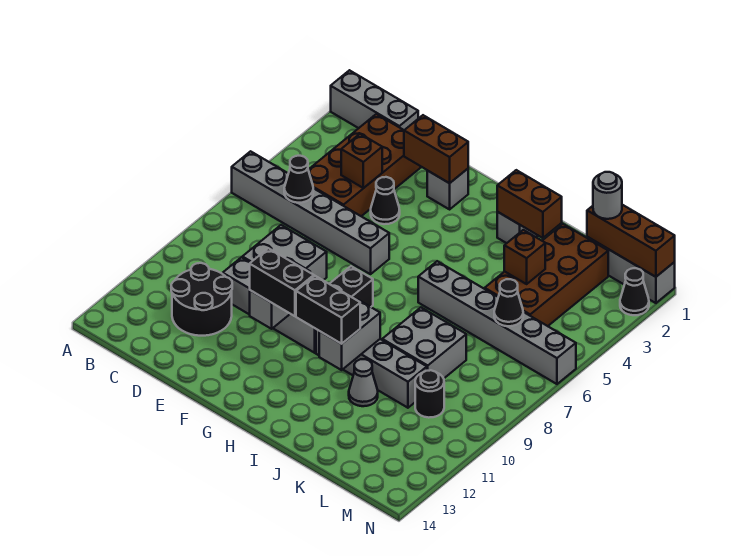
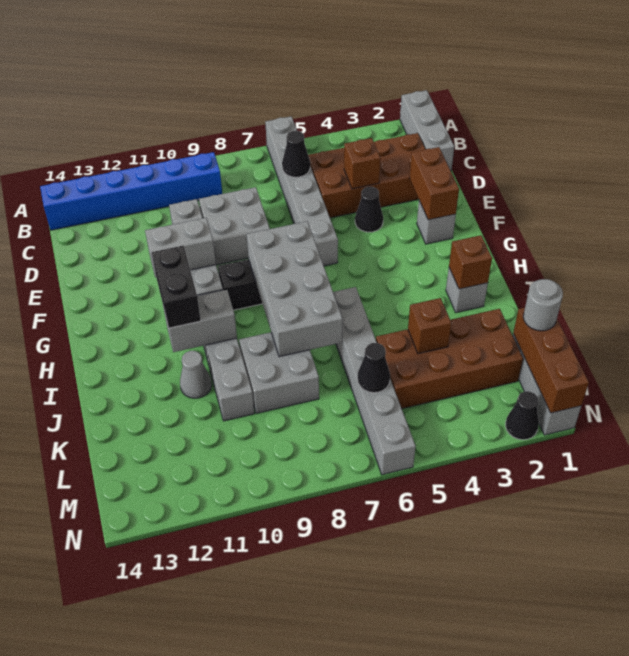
none -> blue brick B9:B14 level 1
black round brick C11:D12 level 1 -> none
black brick F11:G11 level 3 -> none
none -> grey brick G7:J8 level 2
brown brick I2:J2 level 2 -> brown brick I2 level 2
black round brick L10 level 1 -> none

